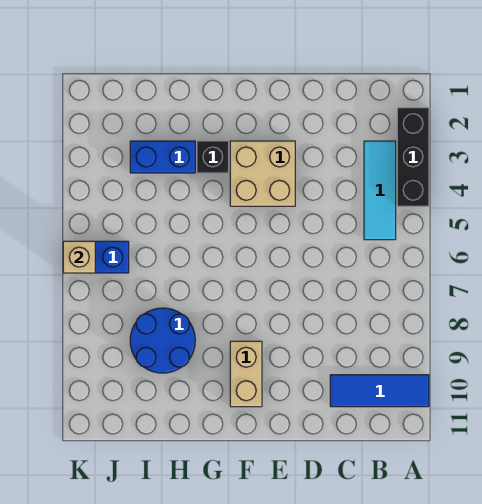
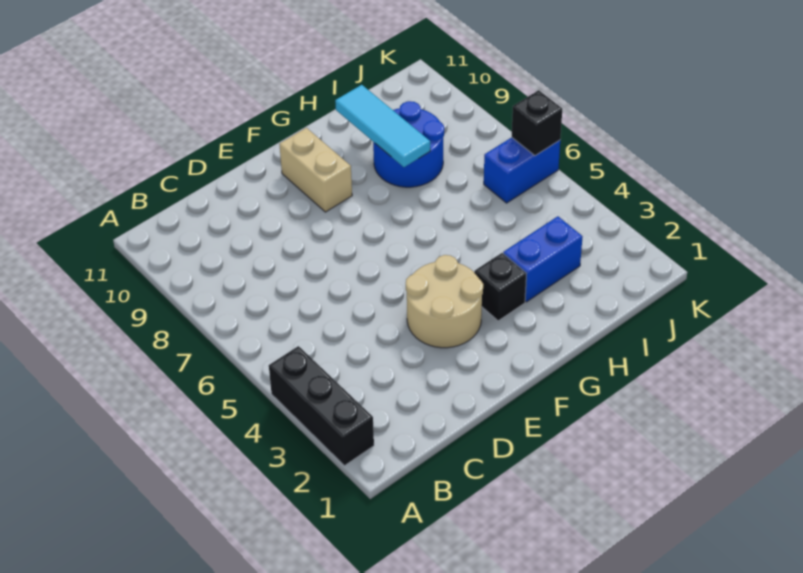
blue tile A10:C10 level 1 -> none
cyan tile B3:B5 level 1 -> cyan tile H8:H10 level 2
tan brick E3:F4 level 1 -> tan round brick E3:F4 level 1
tan brick K6 level 2 -> black brick K6 level 2

